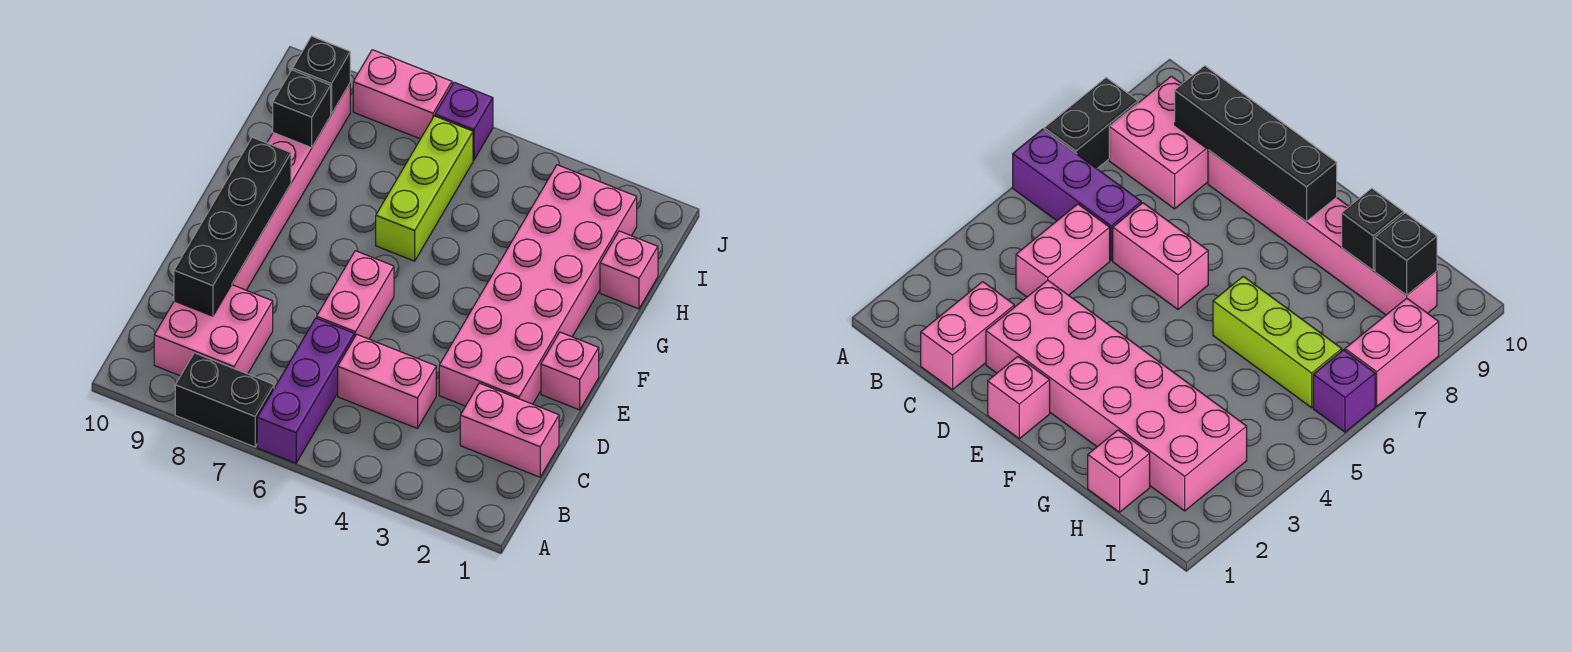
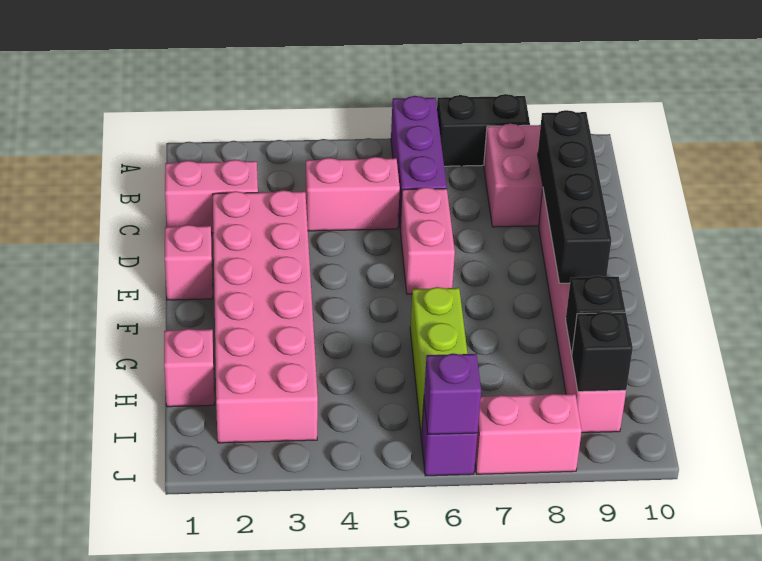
none -> purple brick J6 level 2

